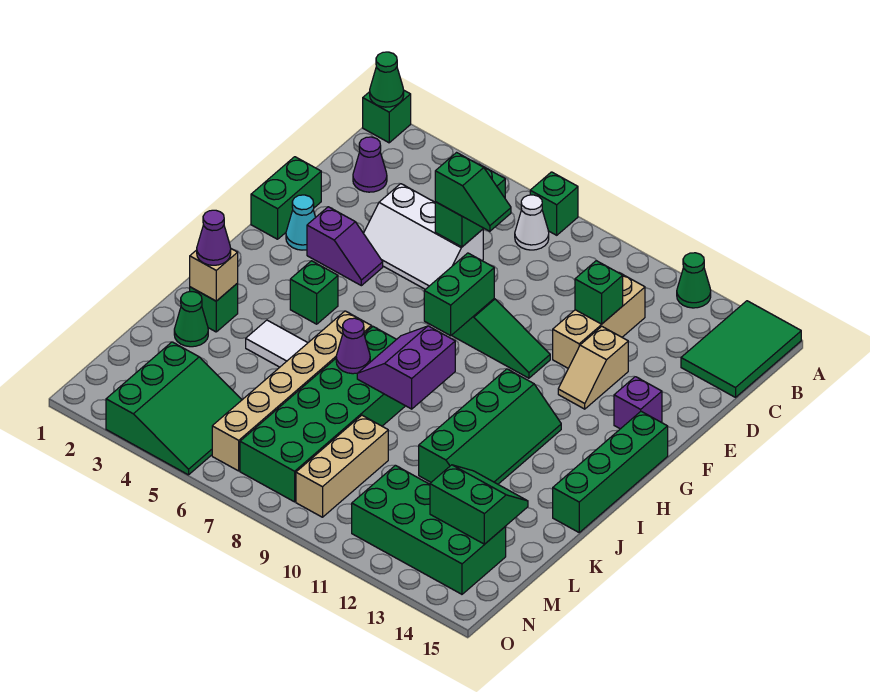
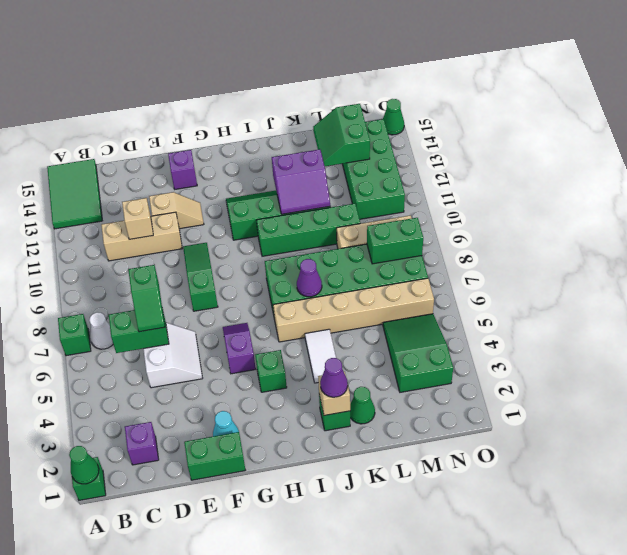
green cone A12 level 1 -> green cone O15 level 1
green tile A14:C15 level 1 -> green tile A13:B15 level 1
purple cone C2 level 1 -> purple brick C2 level 1
white slope D4:E6 level 1 top D -> white slope D5:E6 level 1 top D
green slope D6:D7 level 3 top 6 -> green slope D6:D7 level 3 top 7
green brick D11 level 2 -> tan brick D11 level 2
purple slope F3:F4 level 1 top 3 -> purple slope G5:G6 level 1 top 5
green brick F8:G8 level 2 -> green brick M8:N8 level 2
green brick G15:J15 level 1 -> green brick I10:L10 level 1
purple slope I8:J9 level 2 top 9 -> purple slope J11:K12 level 2 top 12
green slope M3:O5 level 1 top 3 -> green slope M3:N5 level 1 top 3

